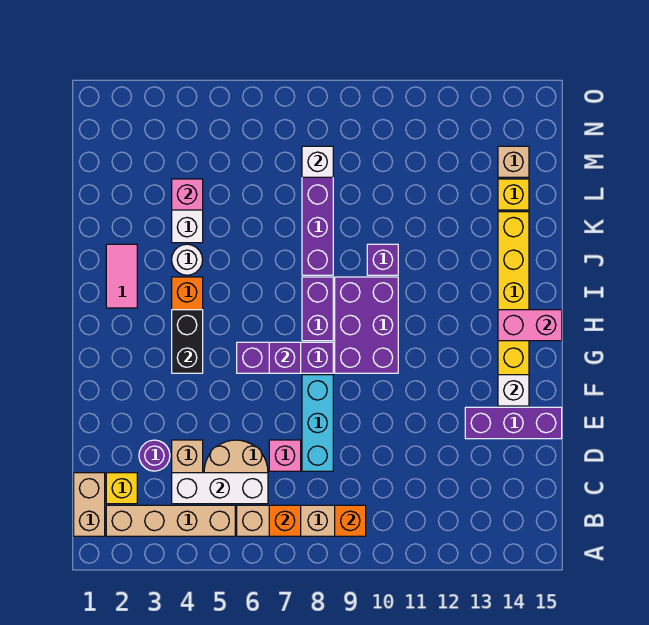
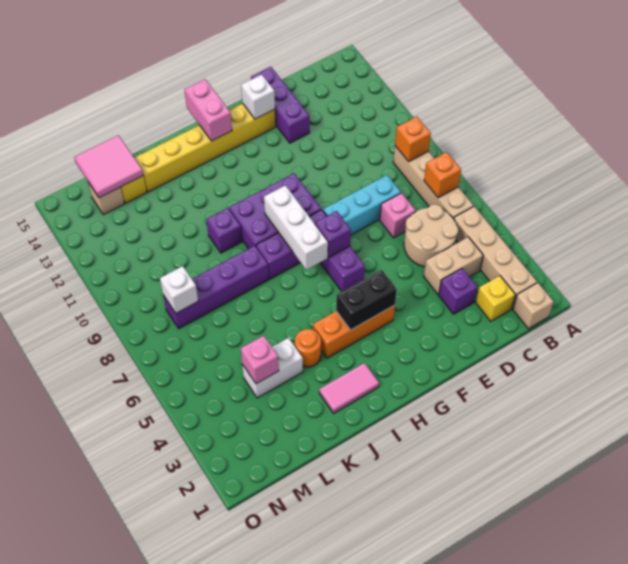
tan brick B1:C1 level 1 -> tan brick B1 level 1
white brick C4:C6 level 2 -> white brick H7:H9 level 2
purple round brick D3 level 1 -> purple brick D3 level 1
white round brick J4 level 1 -> orange round brick J4 level 1
none -> pink tile L14:M15 level 2

